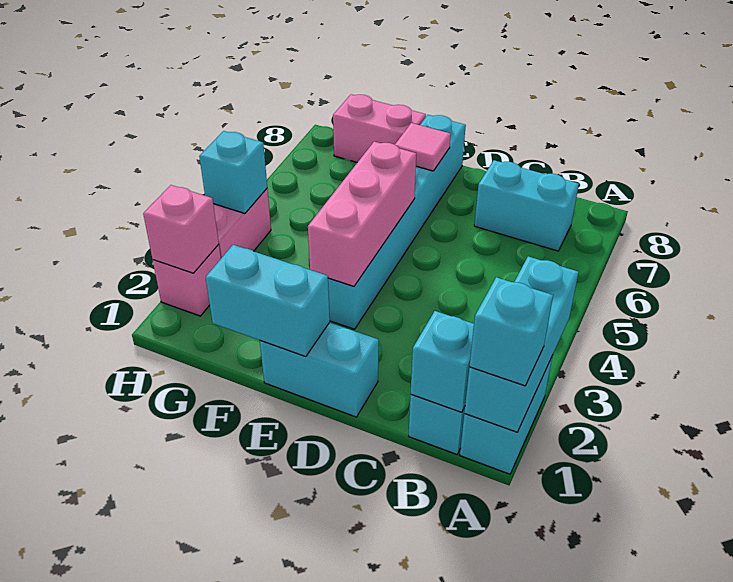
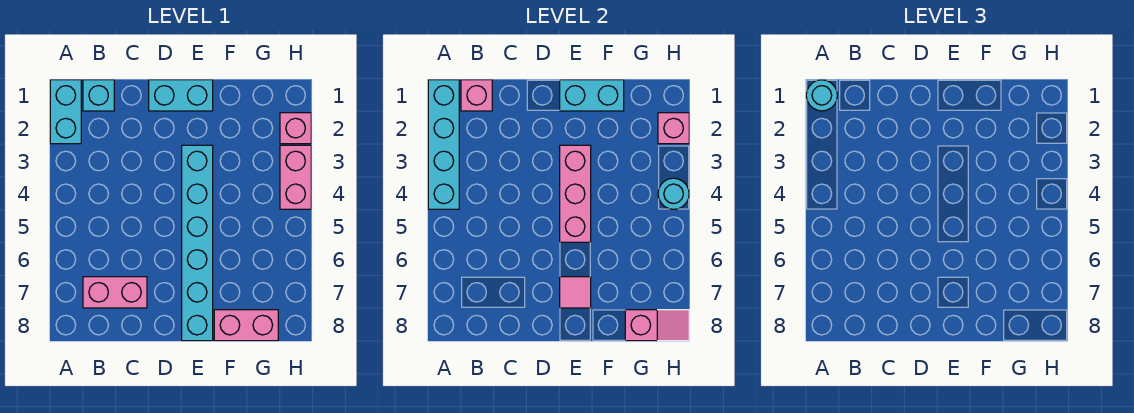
cyan brick A1:A3 level 2 -> cyan brick A1:A4 level 2
cyan brick A1 level 3 -> cyan round brick A1 level 3
cyan brick B1 level 2 -> pink brick B1 level 2
cyan brick B7:C7 level 1 -> pink brick B7:C7 level 1
none -> pink slope G8:H8 level 2 top G
cyan brick H4 level 2 -> cyan round brick H4 level 2

